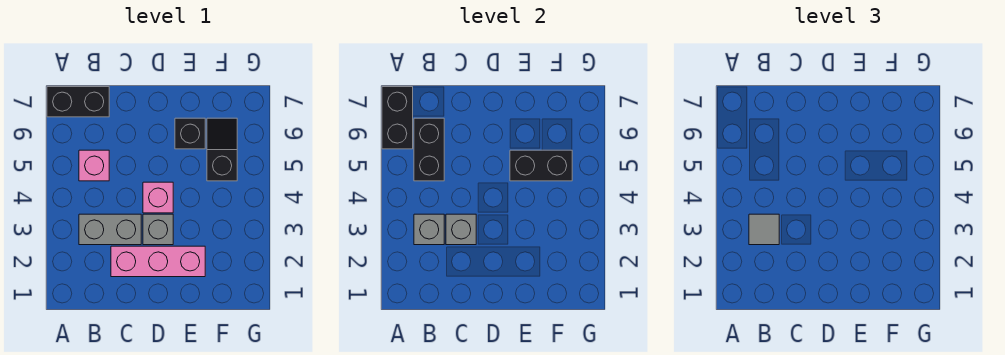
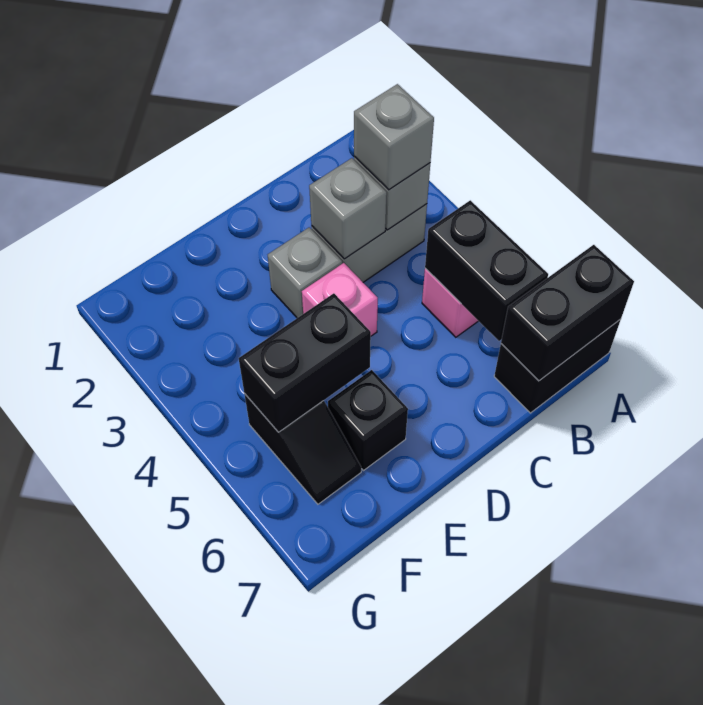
black brick A6:A7 level 2 -> black brick A7:B7 level 2
grey tile B3 level 3 -> grey brick B3 level 3
pink brick C2:E2 level 1 -> none

